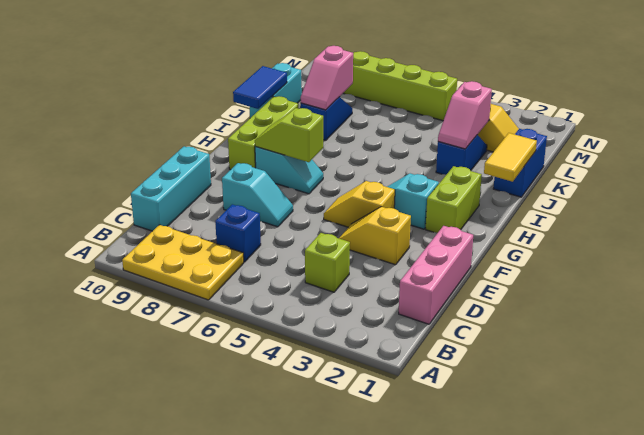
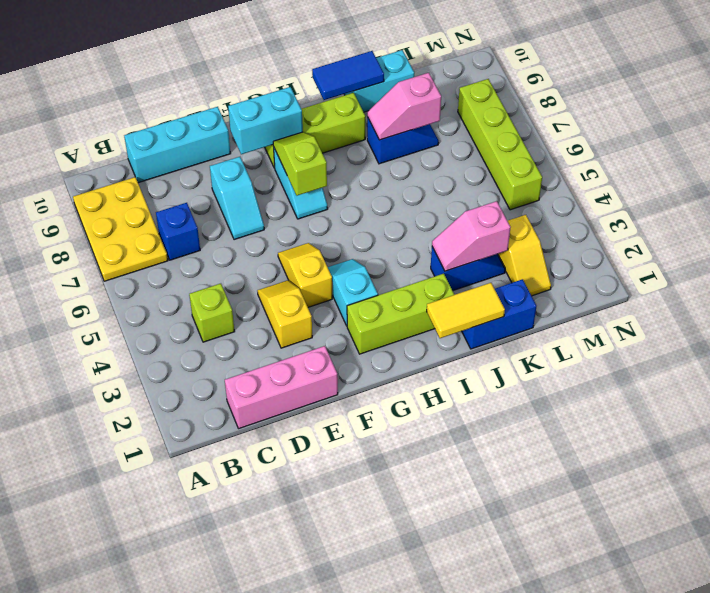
none -> cyan brick F9:G9 level 2
lime brick G2:H2 level 1 -> lime brick G2:I2 level 1

